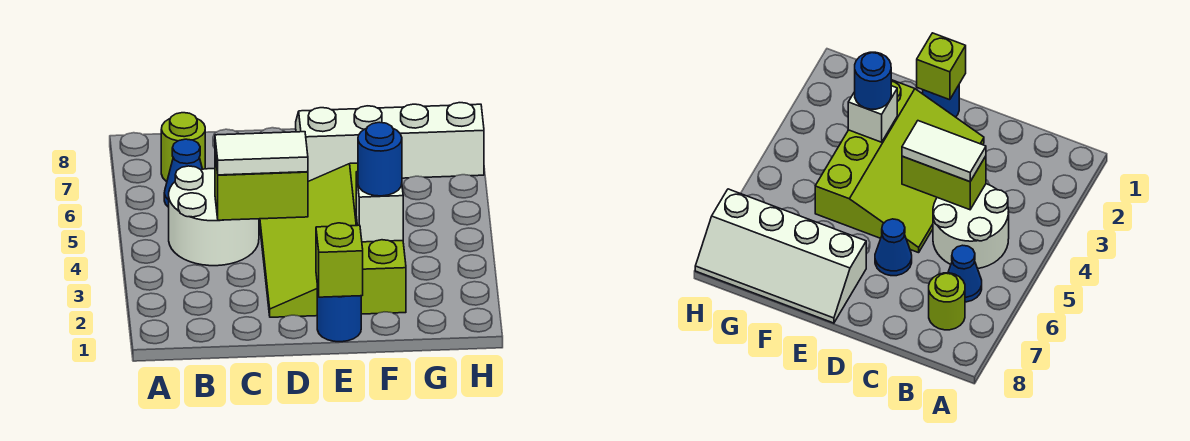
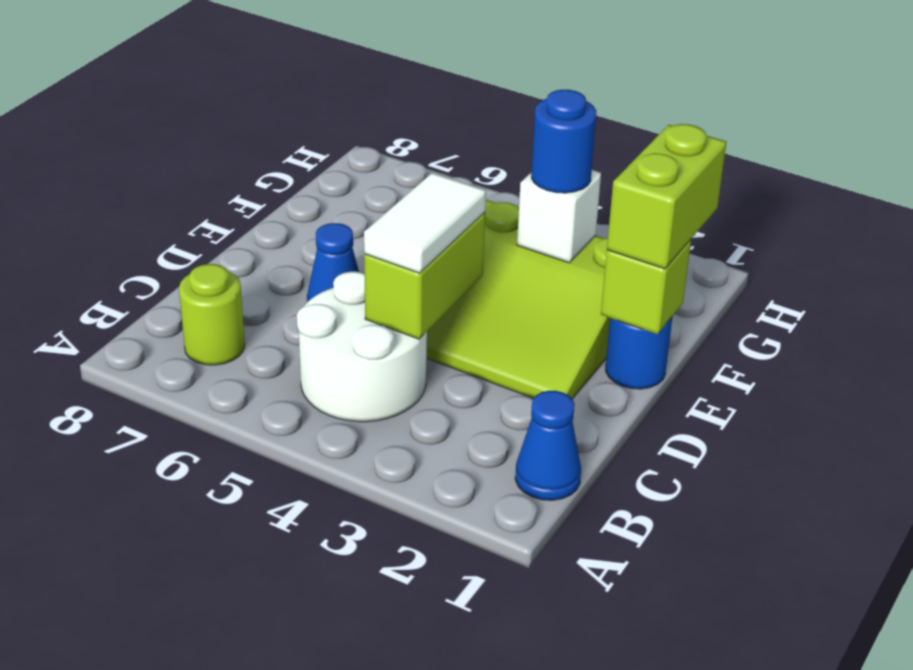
blue cone B6 level 1 -> blue cone B1 level 1
none -> lime brick E1:F1 level 3
white slope E7:H8 level 1 top 7 -> none

